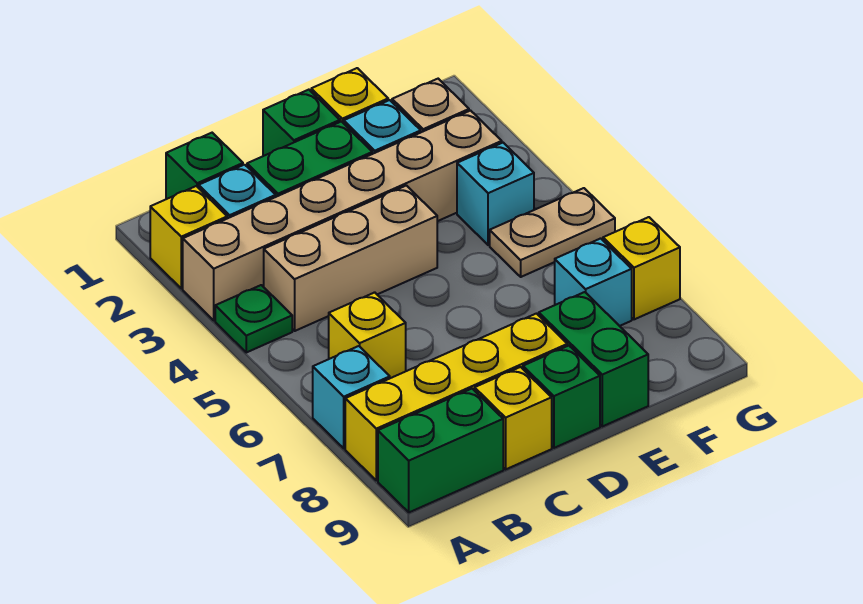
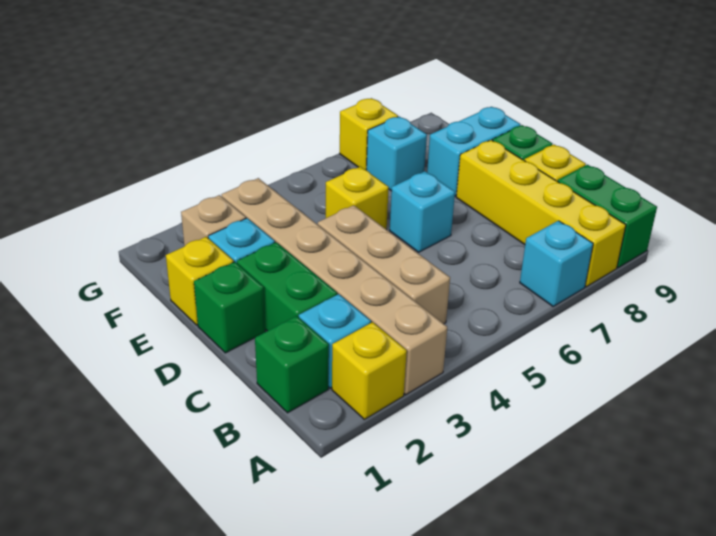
green plate A4 level 1 -> none
yellow brick B6 level 1 -> yellow brick E5 level 1
green brick E8:E9 level 1 -> cyan brick E8:E9 level 1
cyan brick F4 level 1 -> cyan brick D6 level 1
tan plate F5:G5 level 1 -> none

